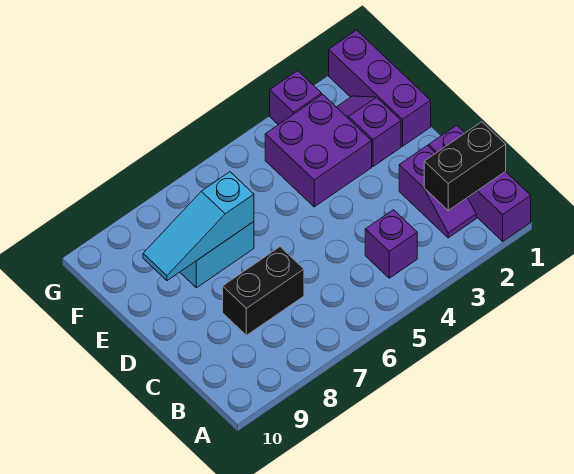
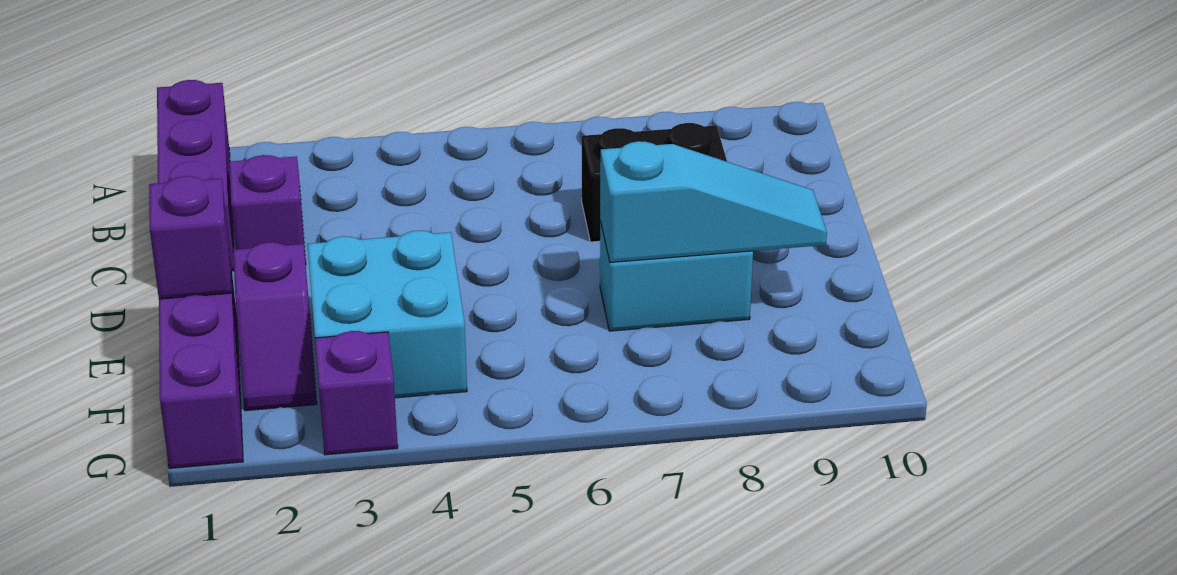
black brick B1:B2 level 2 -> none
purple brick B4 level 1 -> purple brick E1 level 2
purple brick E3:F4 level 1 -> cyan brick E3:F4 level 1

